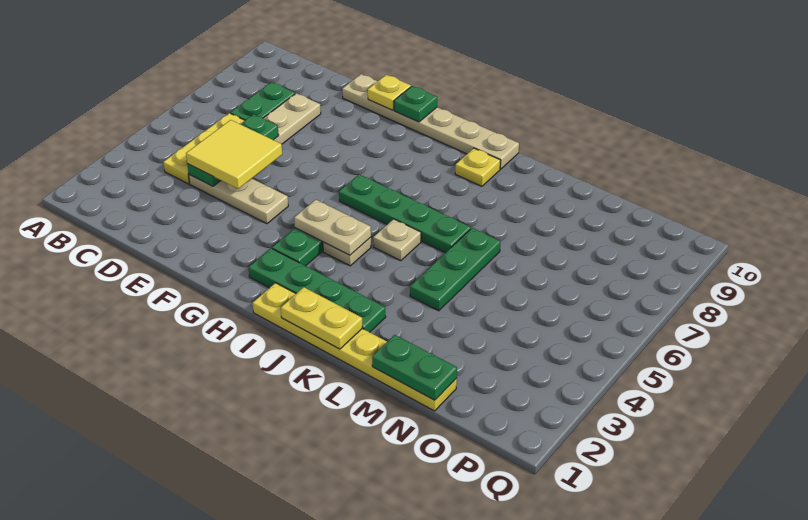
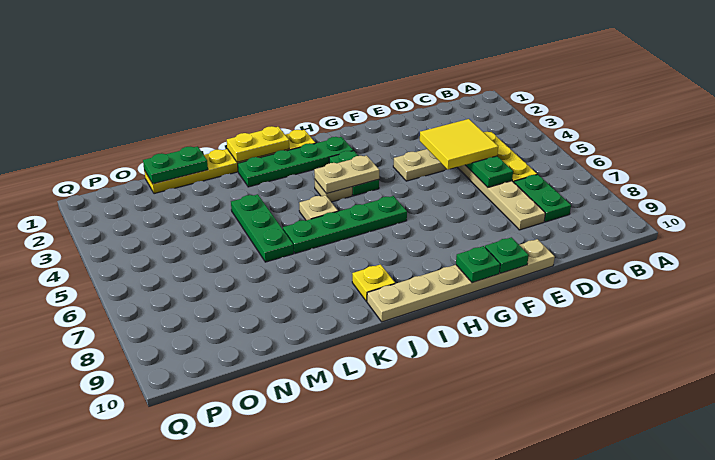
yellow plate F10 level 2 -> green plate F10 level 2

